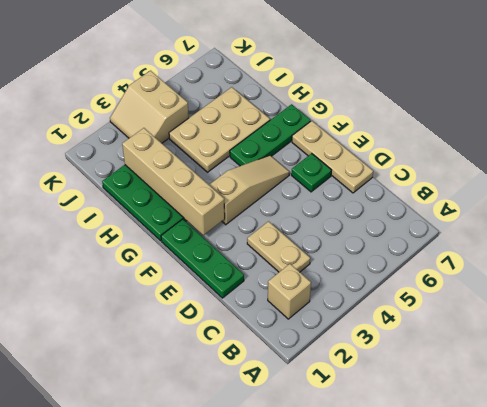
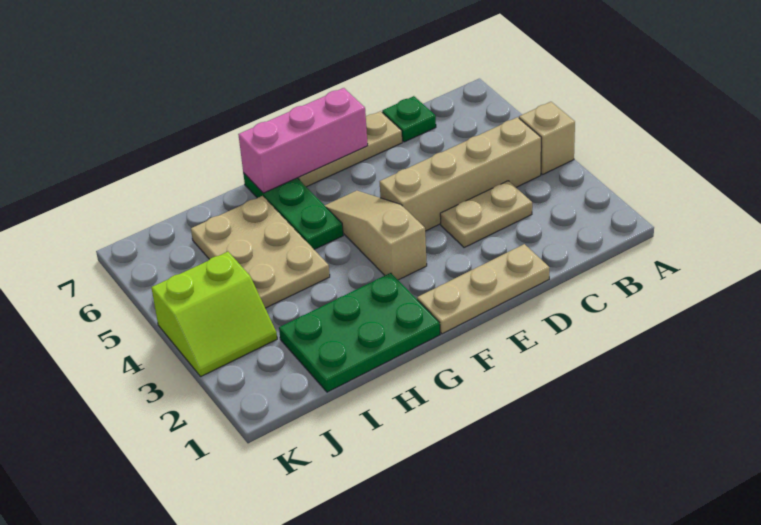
tan brick B2 level 1 -> tan brick A4 level 1
green plate D1:F1 level 1 -> tan plate D1:F1 level 1
green plate E6 level 1 -> green plate C7 level 1
none -> pink brick E7:G7 level 2
tan brick F2:I2 level 2 -> tan brick B4:E4 level 1
tan slope J3:K4 level 1 top 4 -> lime slope J3:K4 level 1 top 4

